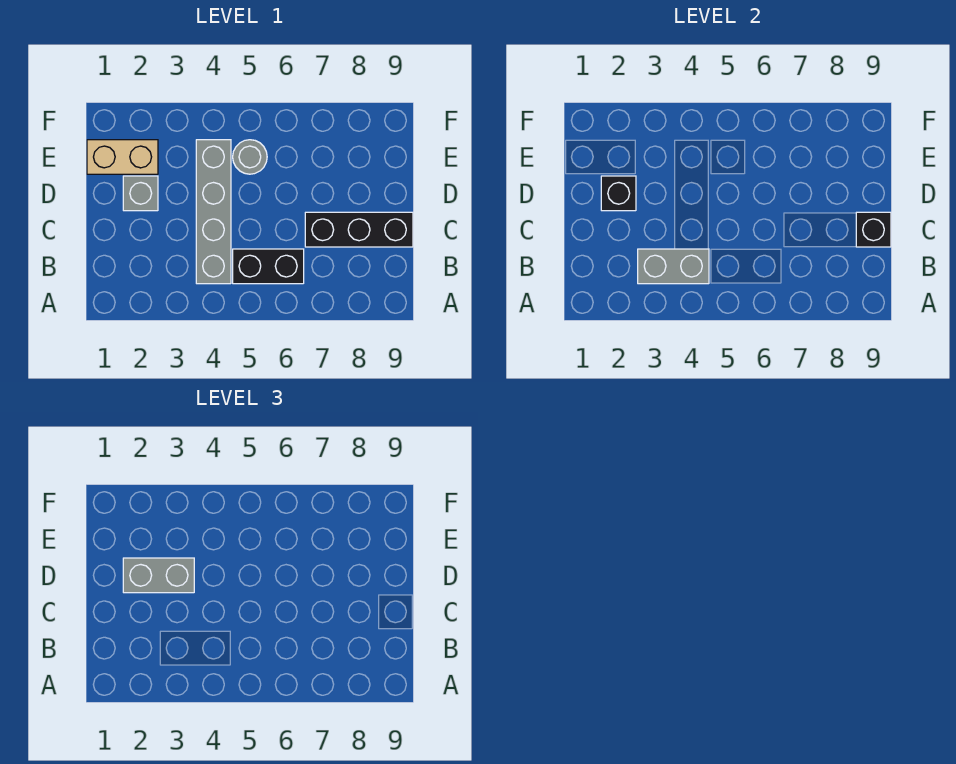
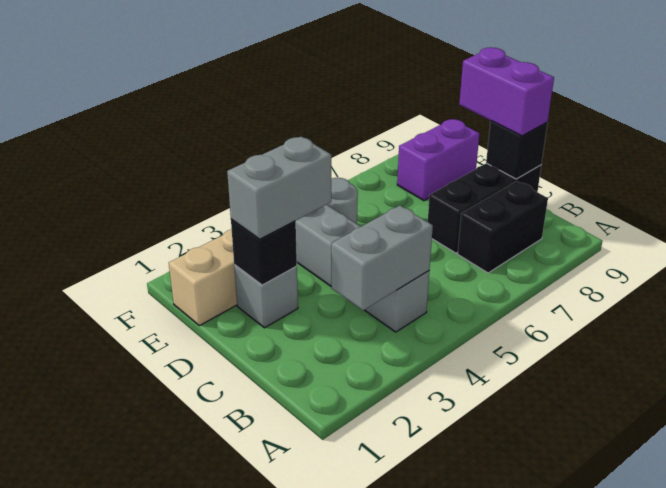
black brick B5:B6 level 1 -> black brick B7:B8 level 1
none -> purple brick C9:D9 level 3
none -> purple brick E8:E9 level 1

